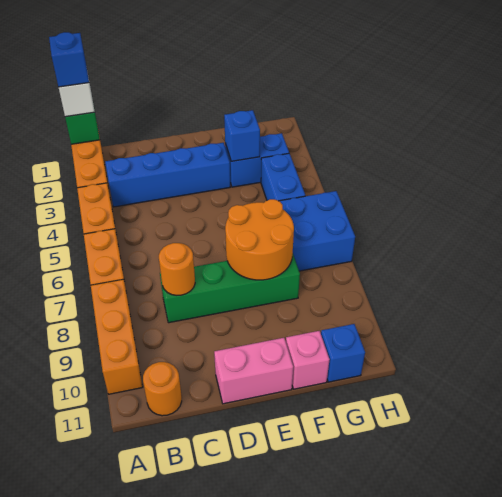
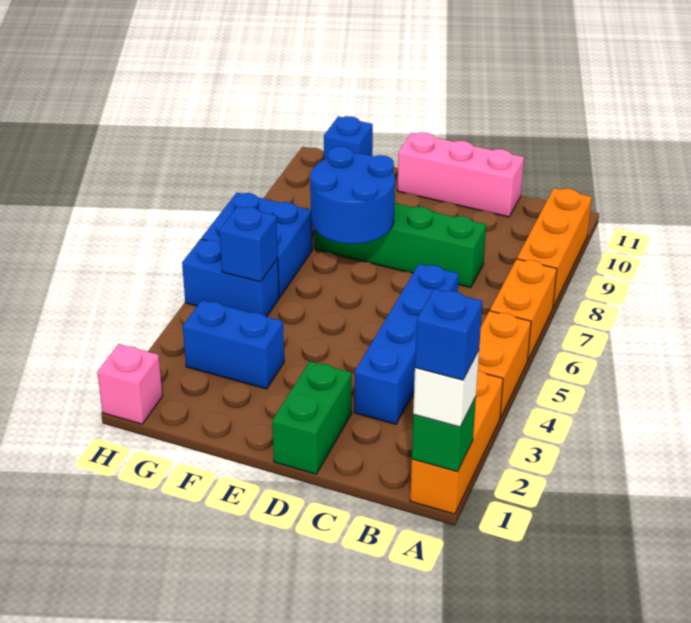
blue brick B3:E3 level 1 -> blue brick C3:C6 level 1
orange round brick B11 level 1 -> none
orange round brick C8 level 2 -> none
none -> green brick D1:D2 level 1
pink brick D11:E11 level 1 -> pink brick C11:E11 level 1
orange round brick E7:F8 level 2 -> blue round brick E7:F8 level 2
blue brick F3 level 2 -> blue brick G5 level 2
pink brick F11 level 1 -> pink brick H1 level 1
blue brick G4:G5 level 1 -> blue brick G5:H5 level 1

